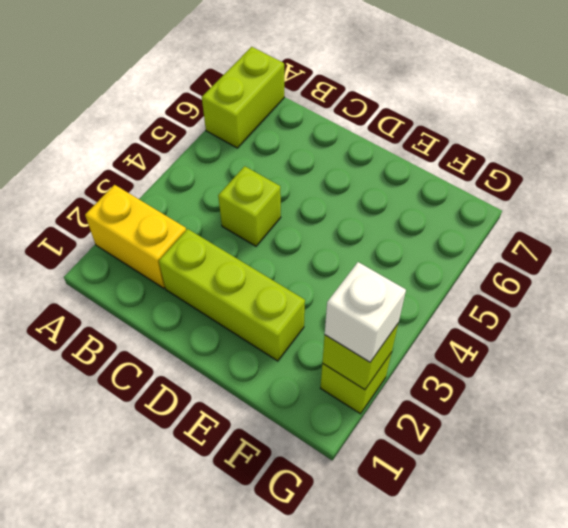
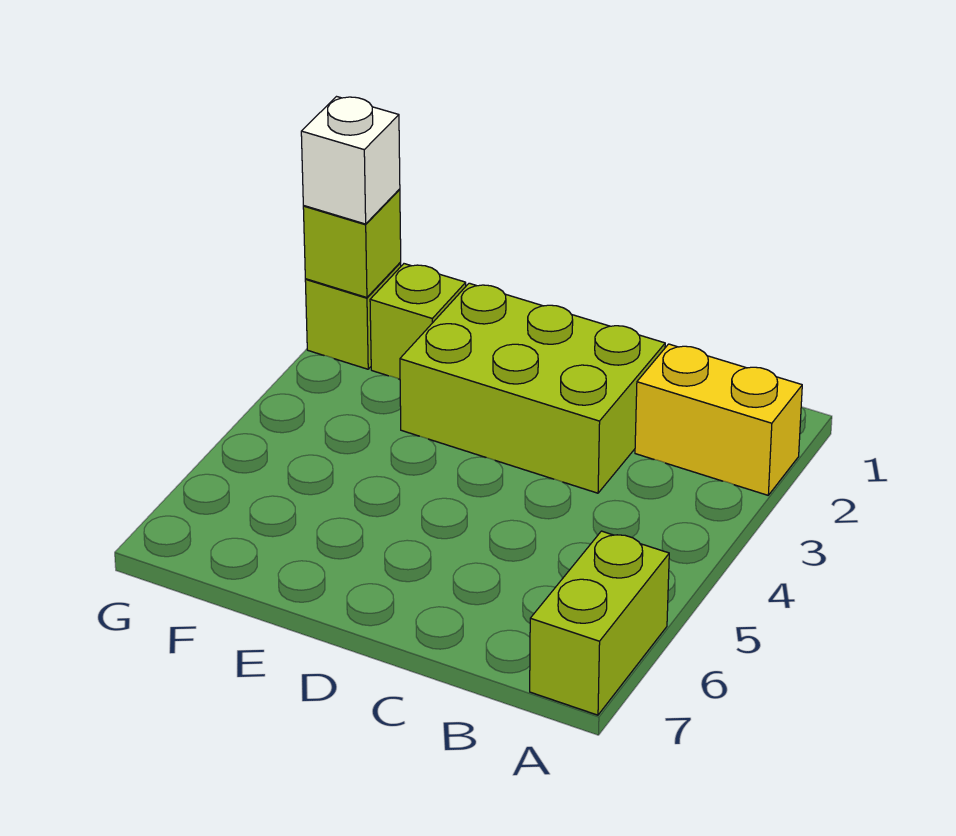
lime brick C2:E2 level 1 -> lime brick C2:E3 level 1
lime brick C4 level 1 -> lime brick F2 level 1

